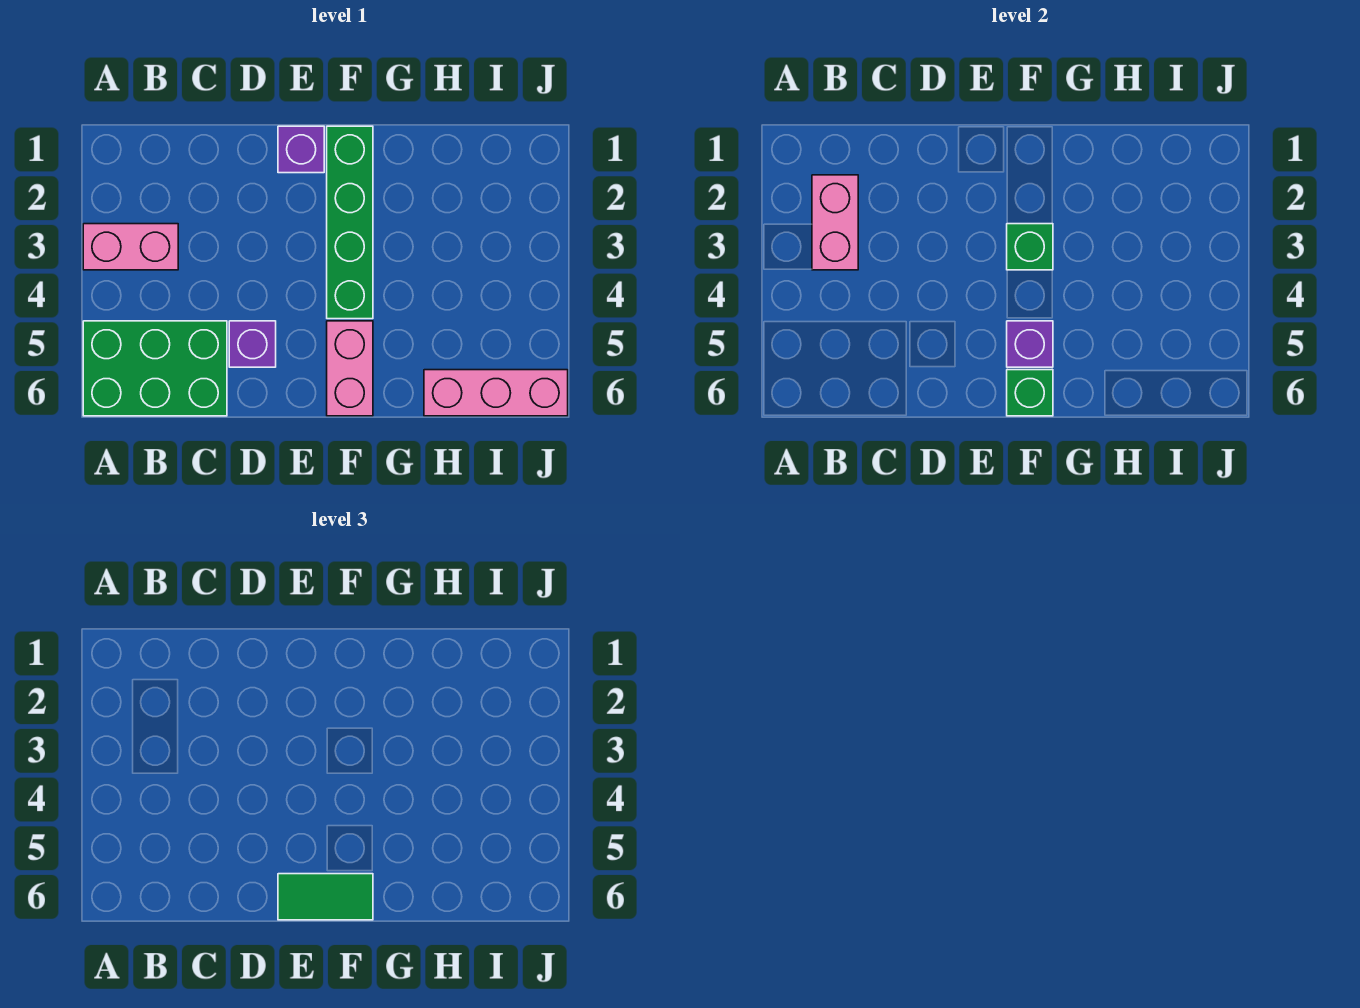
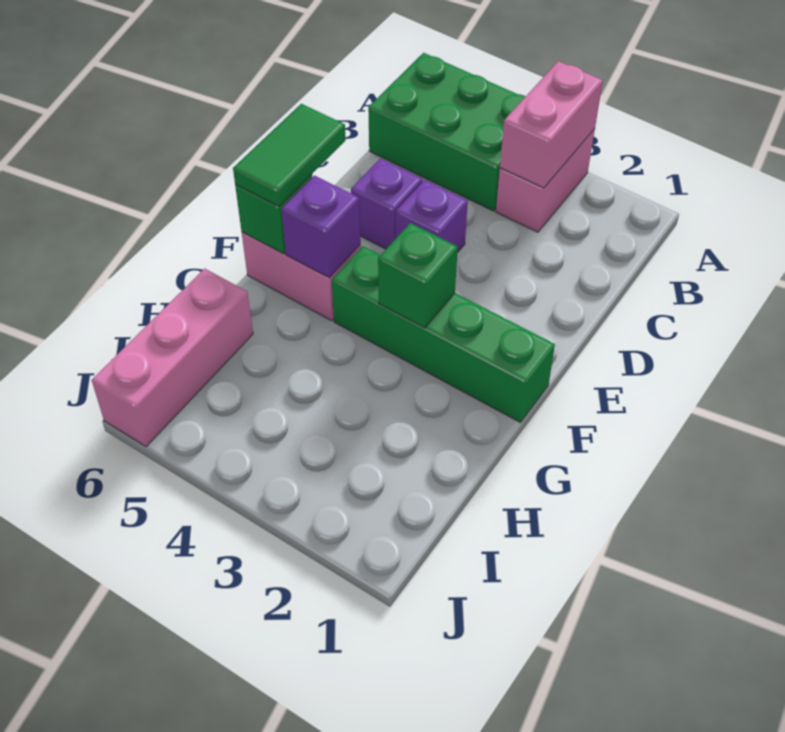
green brick A5:C6 level 1 -> green brick A4:B6 level 1
pink brick B2:B3 level 2 -> pink brick A3:B3 level 2
purple brick E1 level 1 -> purple brick D4 level 1

